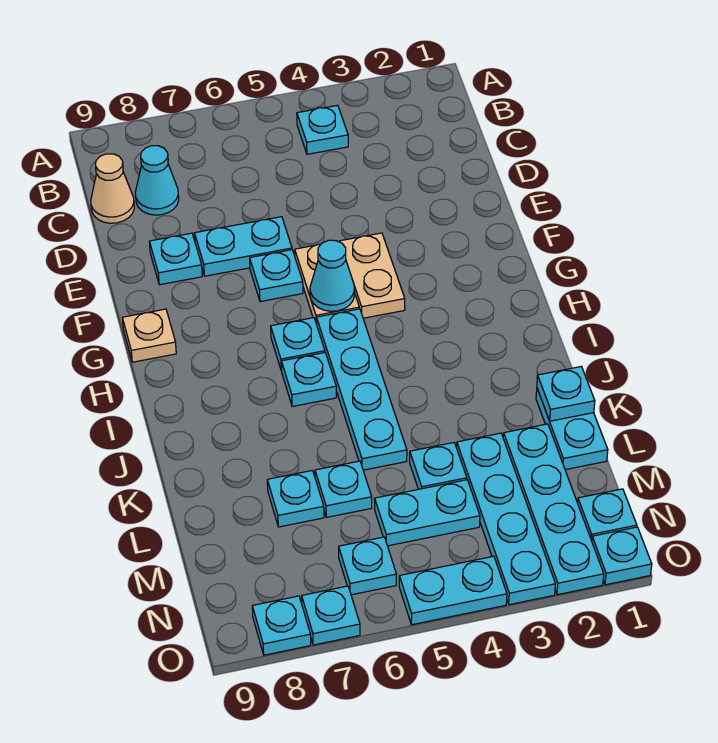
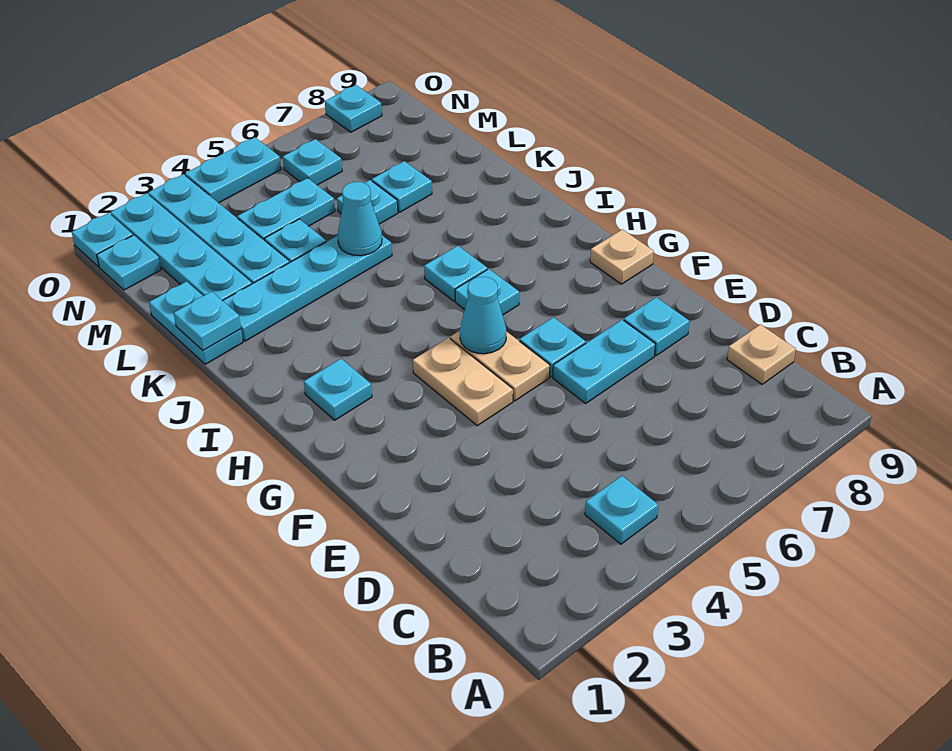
cyan cone C8 level 1 -> cyan cone K5 level 2
tan cone C9 level 1 -> tan plate C9 level 1
cyan plate H5:K5 level 1 -> cyan plate K2:K5 level 1
cyan plate O7 level 1 -> cyan plate H2 level 1

